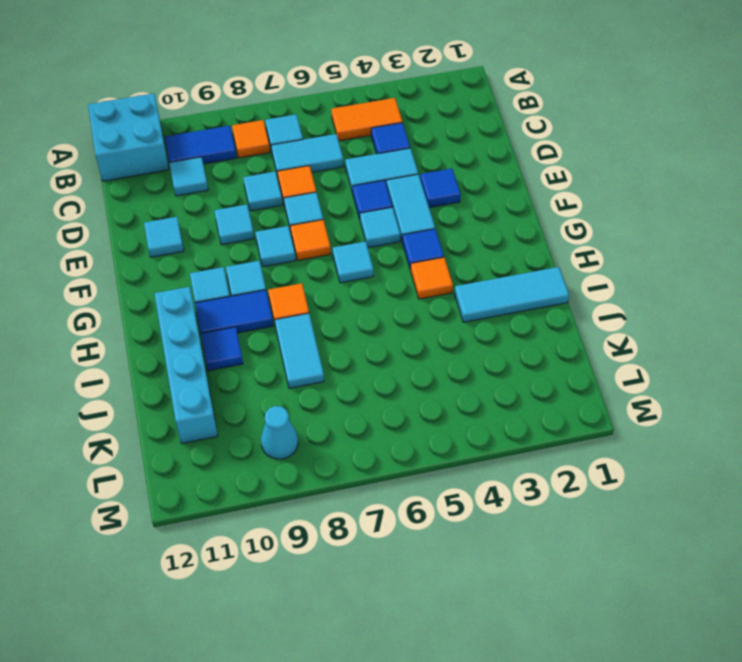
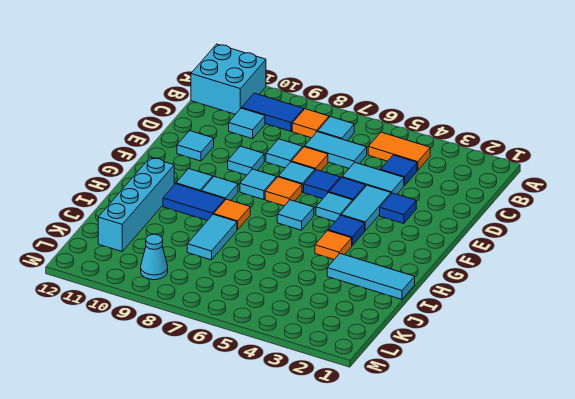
blue tile I10 level 1 -> blue tile E6 level 1

